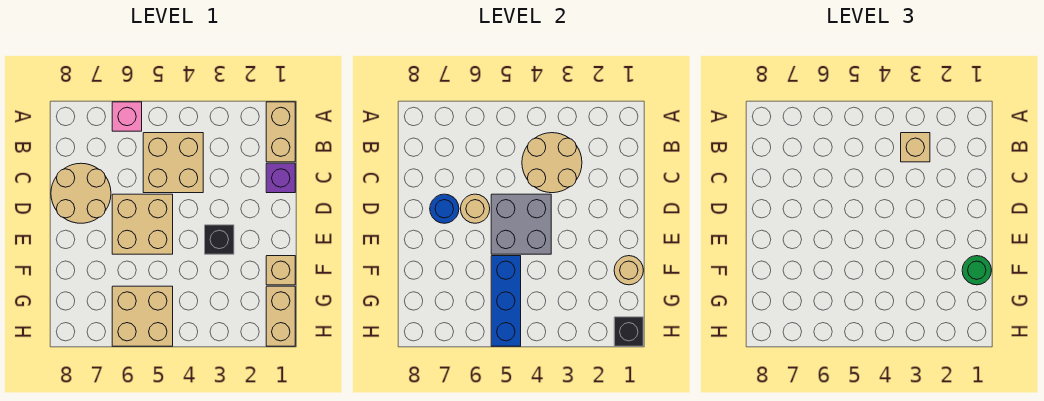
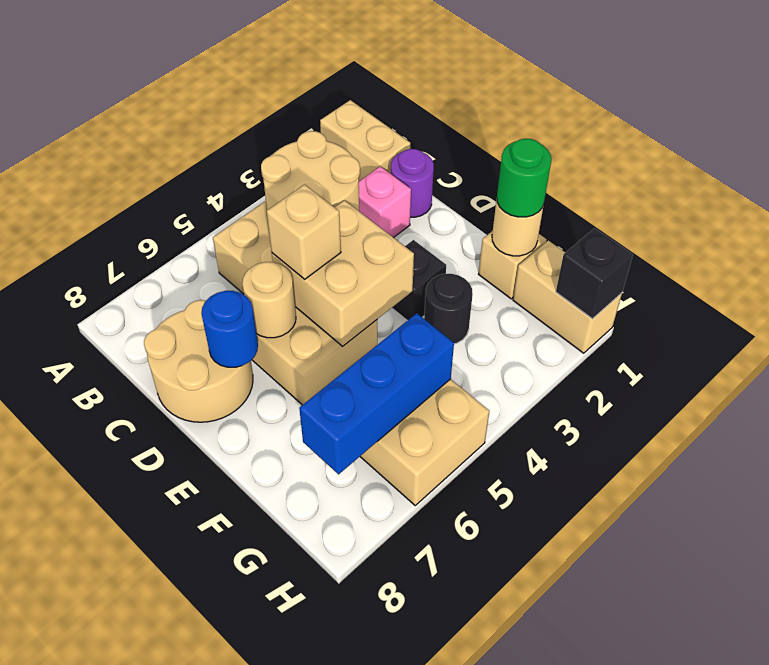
pink brick A6 level 1 -> pink brick C2 level 1
tan brick B3 level 3 -> tan brick D5 level 3
purple brick C1 level 1 -> purple round brick C1 level 1
grey brick D4:E5 level 2 -> tan brick D4:E5 level 2
none -> black round brick F3 level 1
blue brick F5:H5 level 2 -> blue brick G5:G7 level 2

